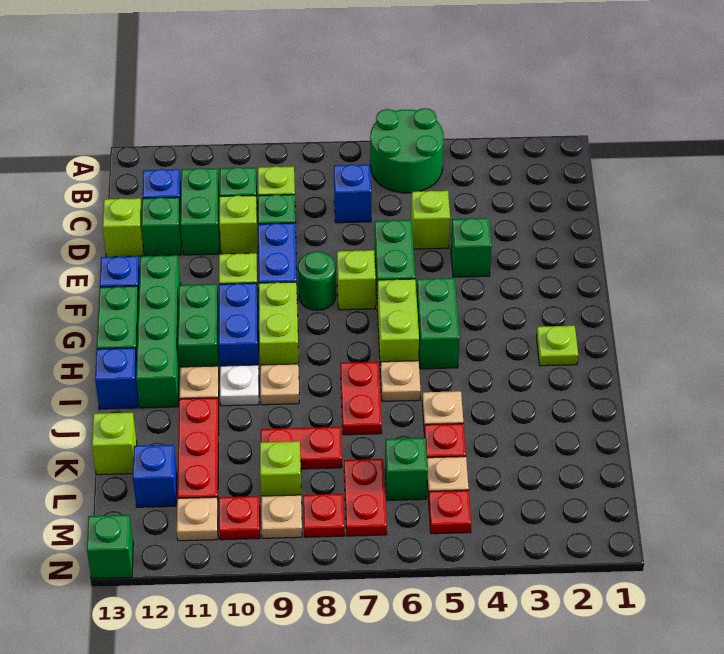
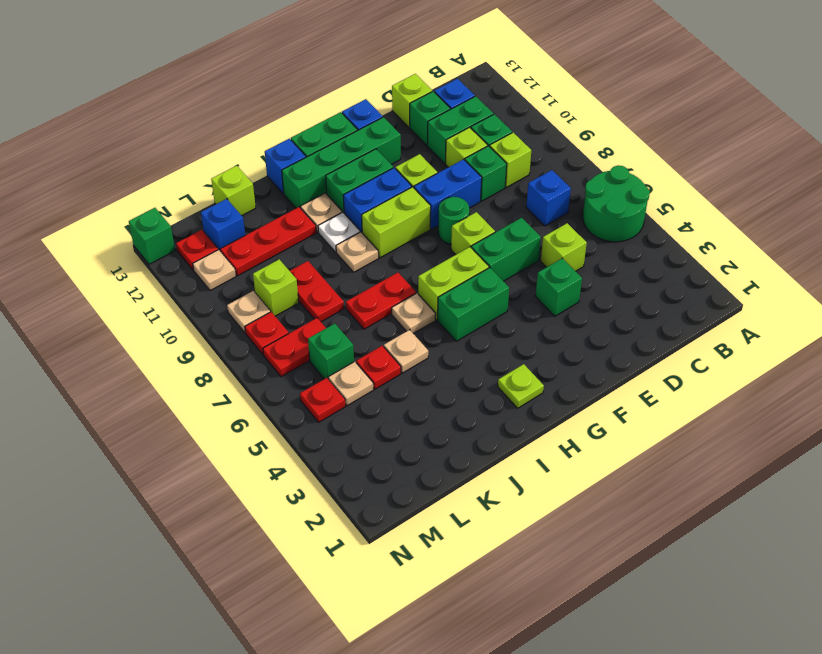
red plate M10 level 1 -> red plate M12 level 1

